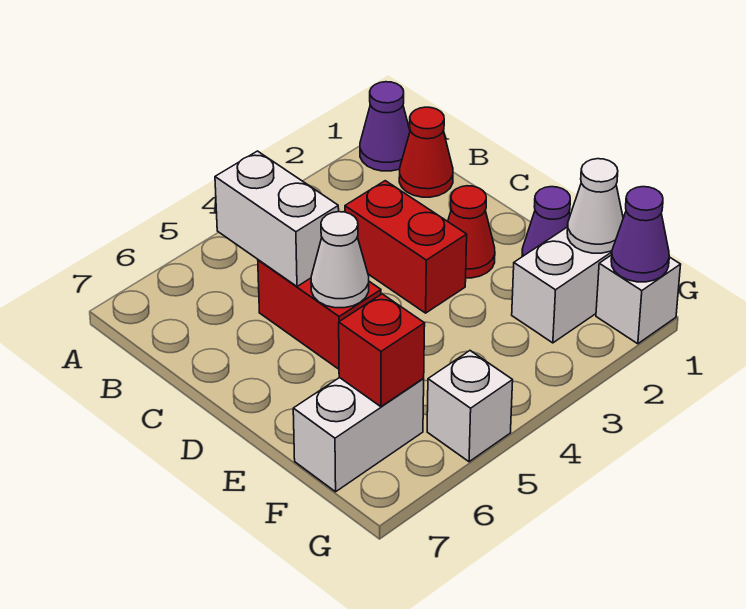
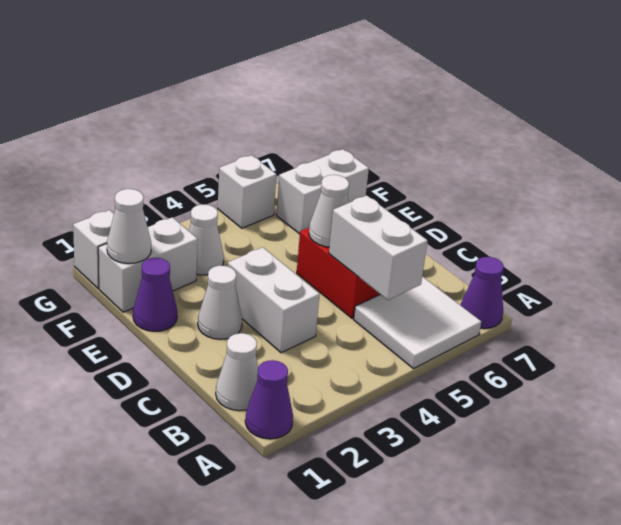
none -> white tile A5:B6 level 1
red cone B1 level 1 -> white cone B1 level 1
red brick C3:D3 level 1 -> white brick C3:D3 level 1
red cone D2 level 1 -> white cone D2 level 1
none -> white cone F3 level 1
red brick F6 level 2 -> none
purple cone G1 level 2 -> purple cone A7 level 1

